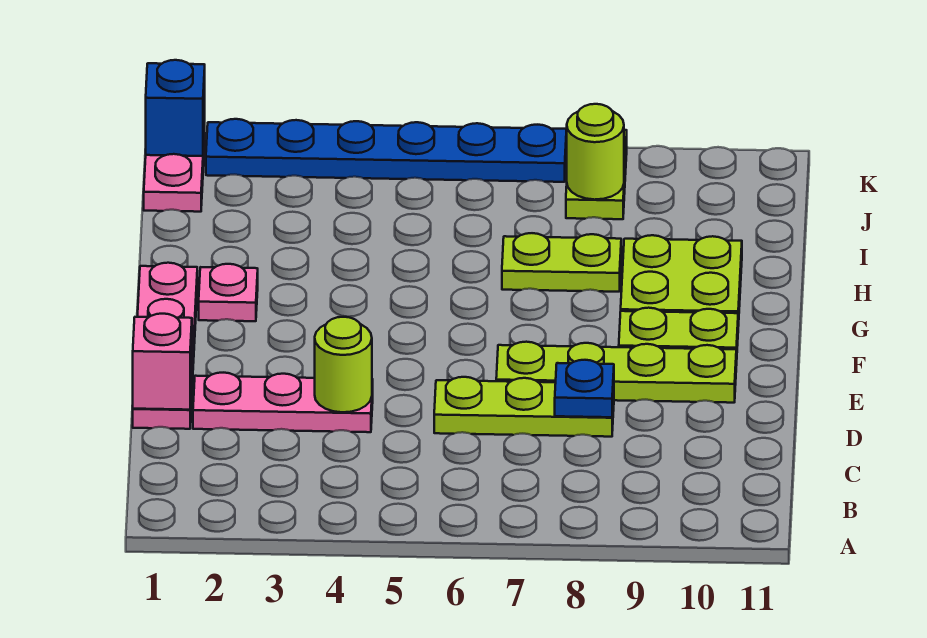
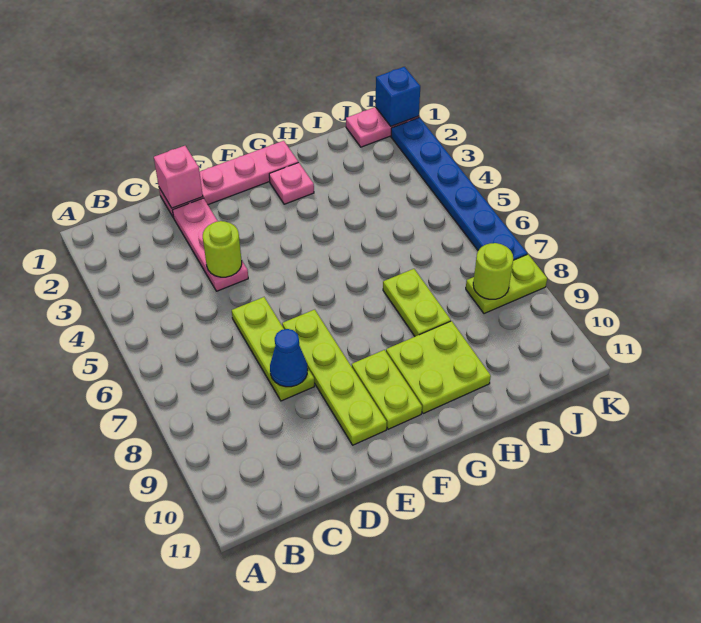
blue plate D8 level 2 -> blue cone D8 level 2

